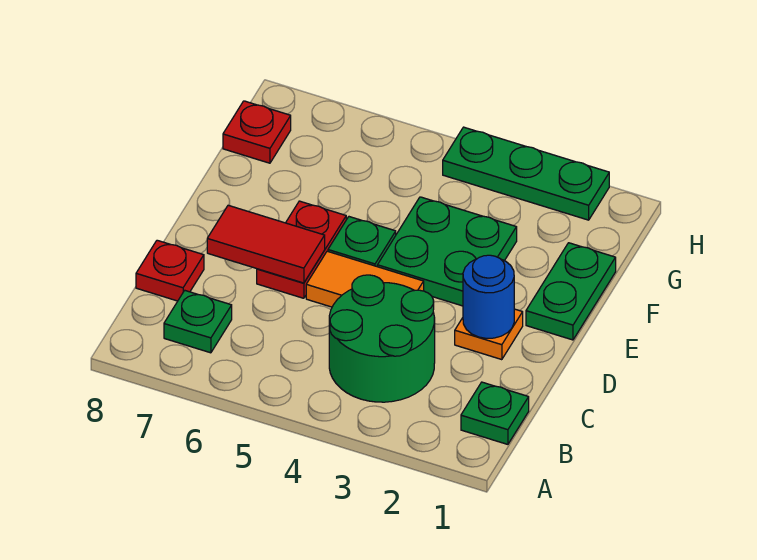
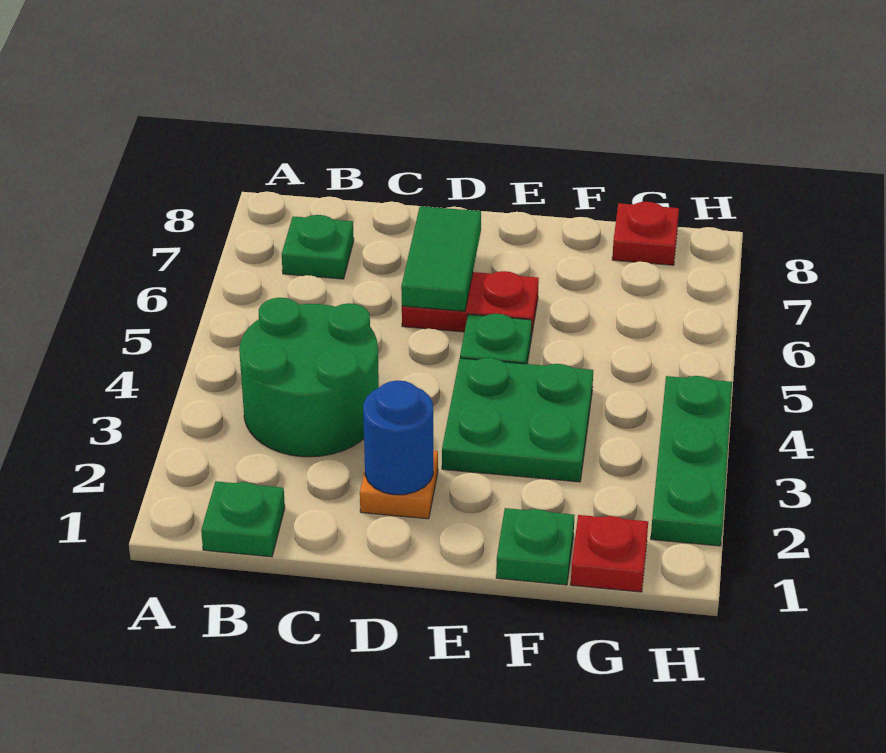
red plate C8 level 1 -> red plate G1 level 1
orange tile D4:D5 level 1 -> none
red tile D6:D7 level 2 -> green tile D6:D7 level 2
green plate E1:F1 level 1 -> green plate F1 level 1

